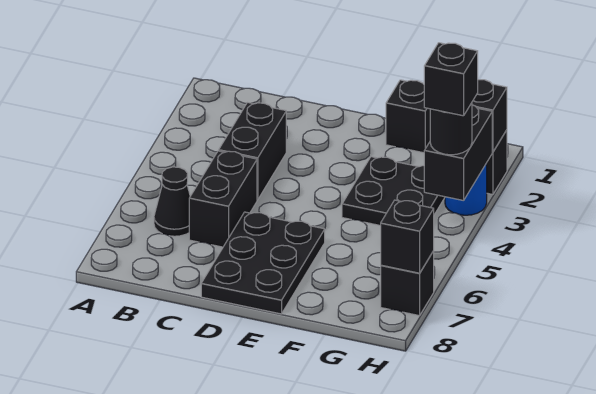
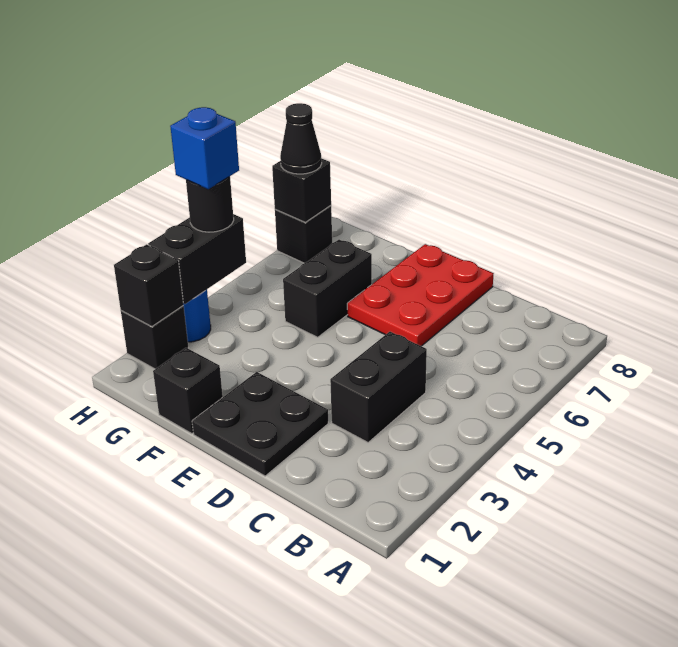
black cone B6 level 1 -> black cone H7 level 3
black brick C5:C6 level 1 -> black brick F5:F6 level 1
black plate D6:E8 level 1 -> red plate D6:E8 level 1
black plate F3:G4 level 1 -> black plate D1:E2 level 1
black brick H4 level 4 -> blue brick H4 level 4

